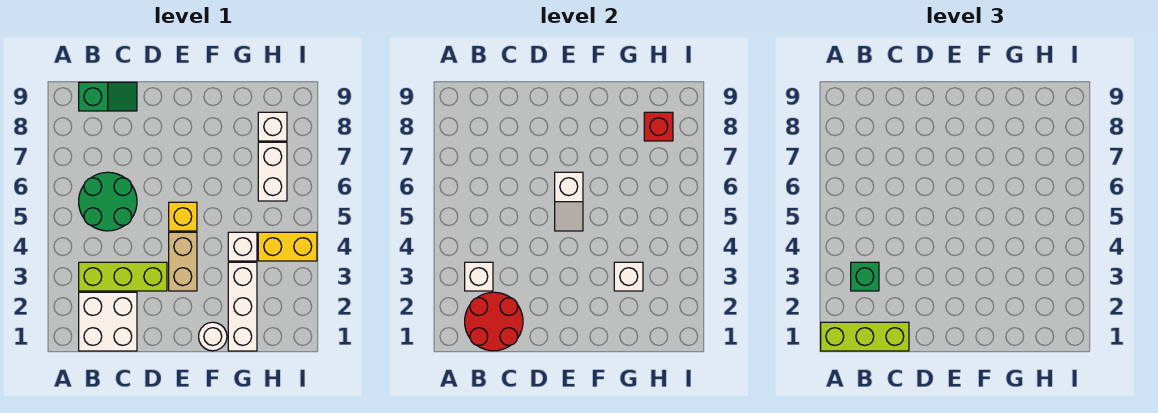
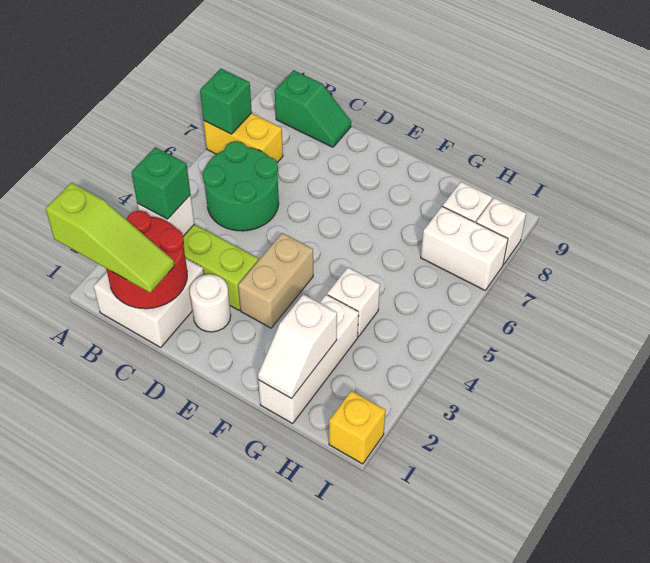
lime brick A1:C1 level 3 -> lime slope A1:C1 level 3 top A
none -> green brick A7 level 2
yellow brick E5 level 1 -> yellow brick I1 level 1
white slope E5:E6 level 2 top 6 -> white slope G1:G2 level 2 top 2
white round brick F1 level 1 -> white round brick D2 level 1
white brick G3 level 2 -> white brick I8 level 1
yellow brick H4:I4 level 1 -> yellow brick A7:B7 level 1
white brick H6:H7 level 1 -> white brick H7:I7 level 1
red brick H8 level 2 -> none

